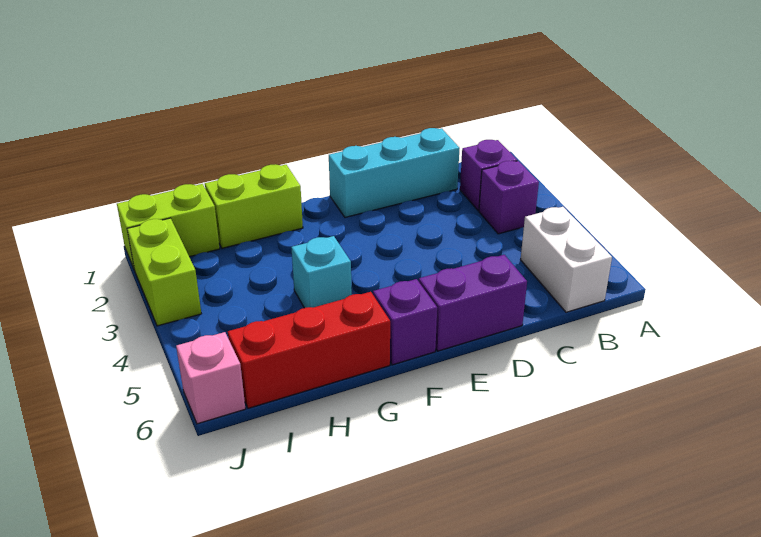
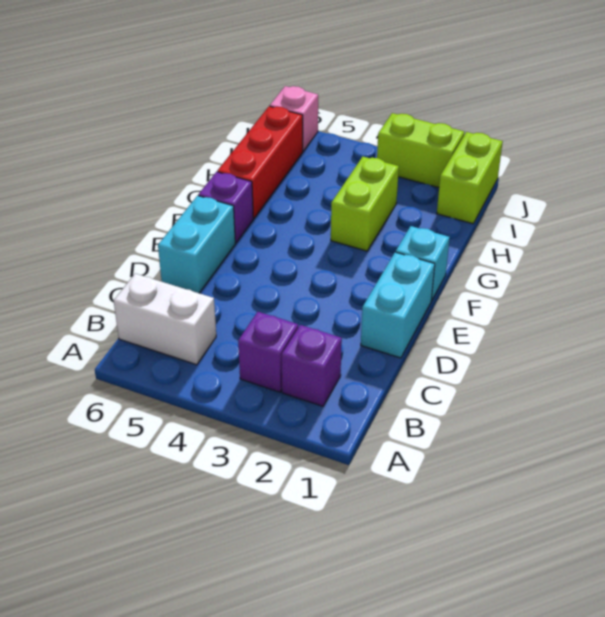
cyan brick C1:E1 level 1 -> cyan brick D1:E1 level 1
purple brick D6:E6 level 1 -> cyan brick D6:E6 level 1
lime brick G1:H1 level 1 -> lime brick G3:H3 level 1
cyan brick G4 level 1 -> cyan brick F1 level 1

